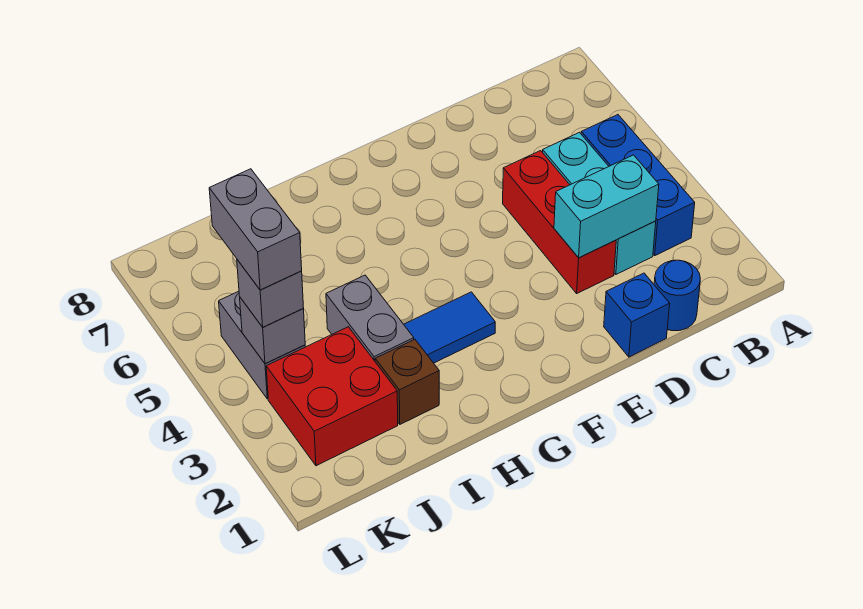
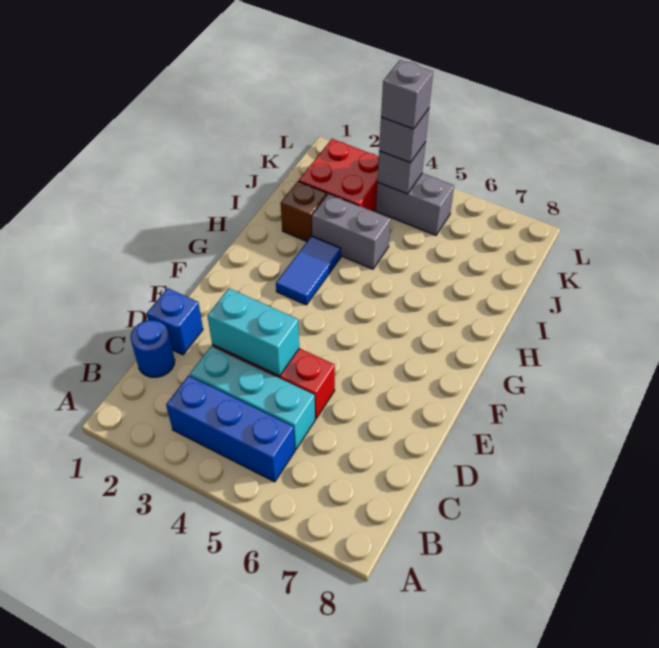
cyan brick C3:D3 level 2 -> cyan brick D3:D4 level 2
grey brick K4:K5 level 4 -> grey brick K4 level 4

